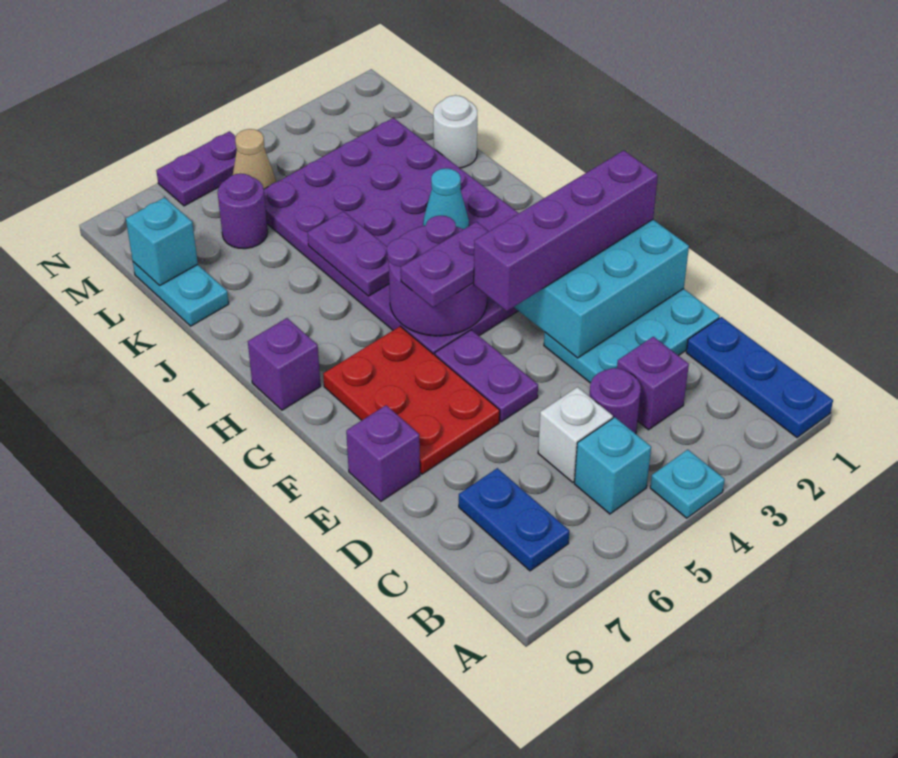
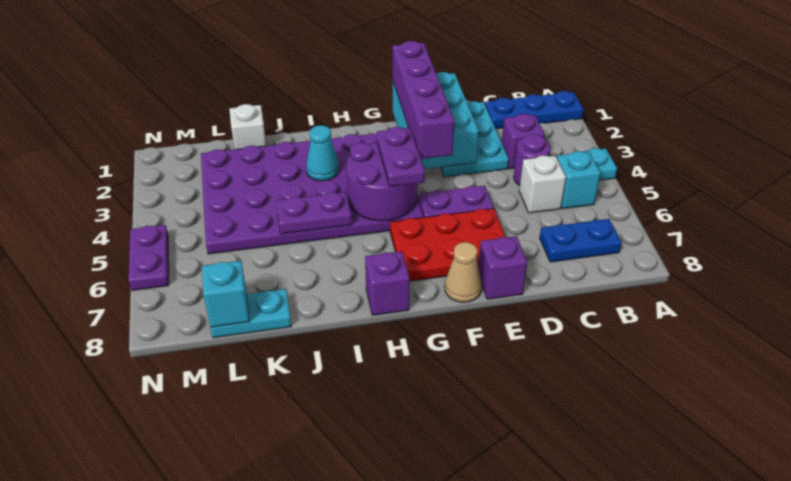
white round brick K1 level 1 -> white brick K1 level 1
purple round brick L6 level 1 -> none
tan cone M5 level 1 -> tan cone F8 level 1

